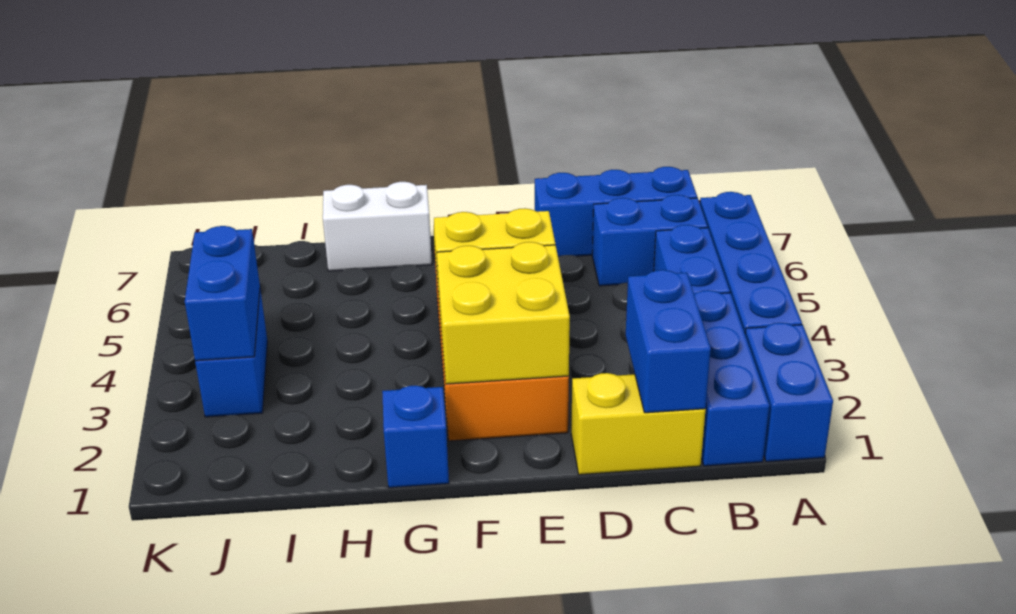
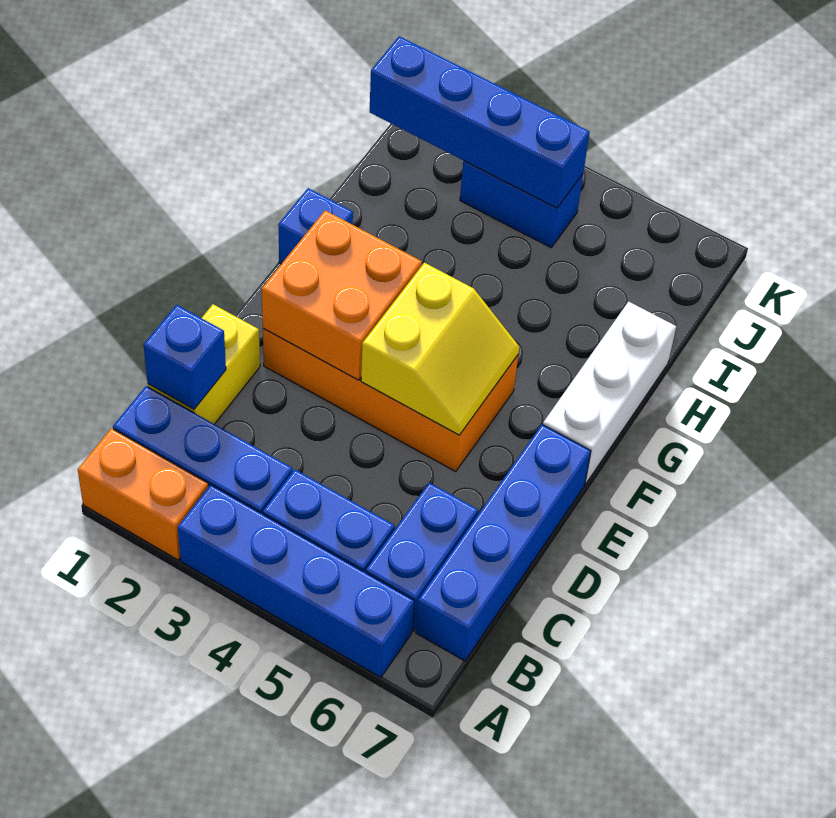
blue brick A1:A2 level 1 -> orange brick A1:A2 level 1
blue brick B7:D7 level 1 -> blue brick B7:E7 level 1
blue brick C1:C2 level 2 -> blue brick C1 level 2
yellow brick E2:F3 level 2 -> orange brick E2:F3 level 2
white brick G7:H7 level 1 -> white brick F7:H7 level 1
blue brick J3:J4 level 2 -> blue brick J1:J4 level 2

